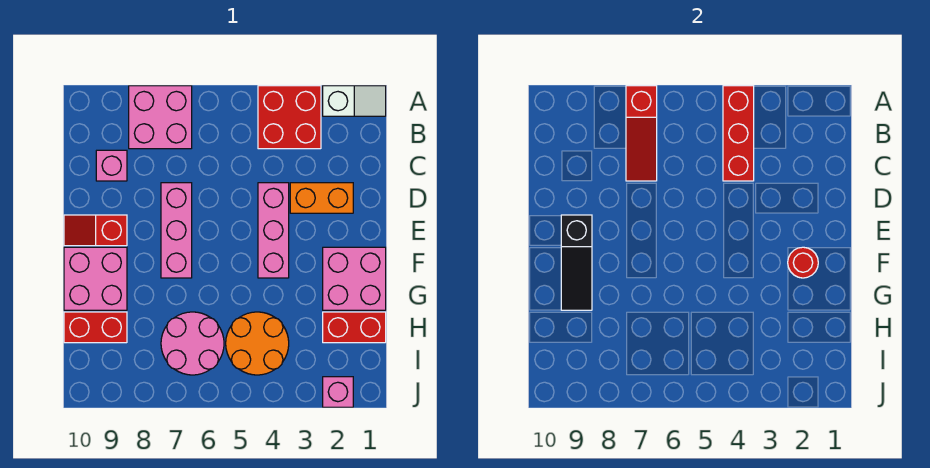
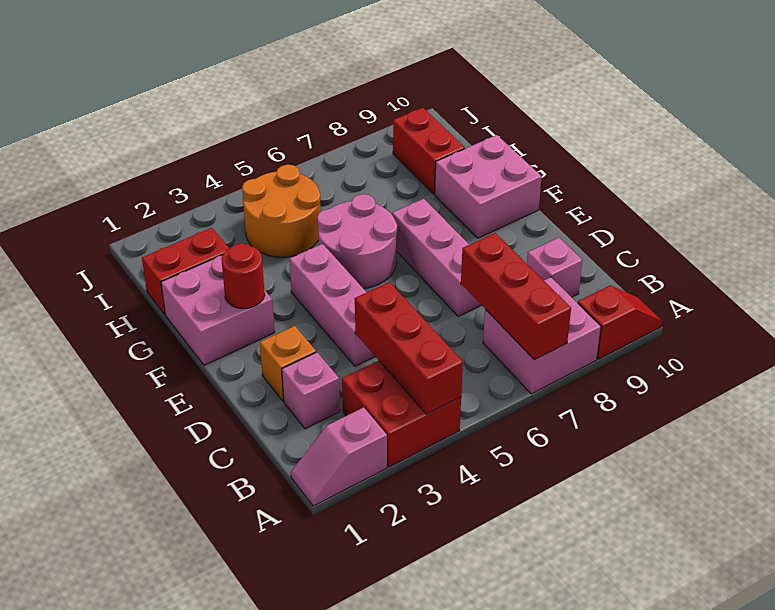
white slope A1:A2 level 1 top 2 -> pink slope A1:A2 level 1 top 2
red slope A7:C7 level 2 top A -> red brick A7:C7 level 2
orange brick D2:D3 level 1 -> orange brick D2 level 1
red slope E9:E10 level 1 top 9 -> red slope A9:A10 level 1 top 9
black slope E9:G9 level 2 top E -> none
pink round brick H6:I7 level 1 -> pink round brick F5:G6 level 1
red brick H9:H10 level 1 -> red brick H9:I9 level 1
pink brick J2 level 1 -> pink brick C2 level 1

